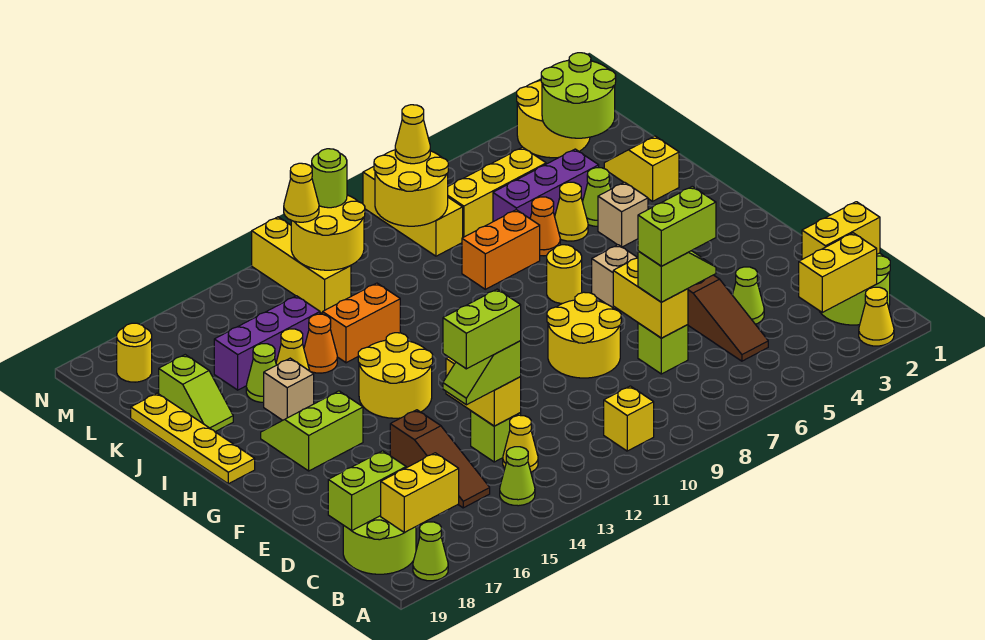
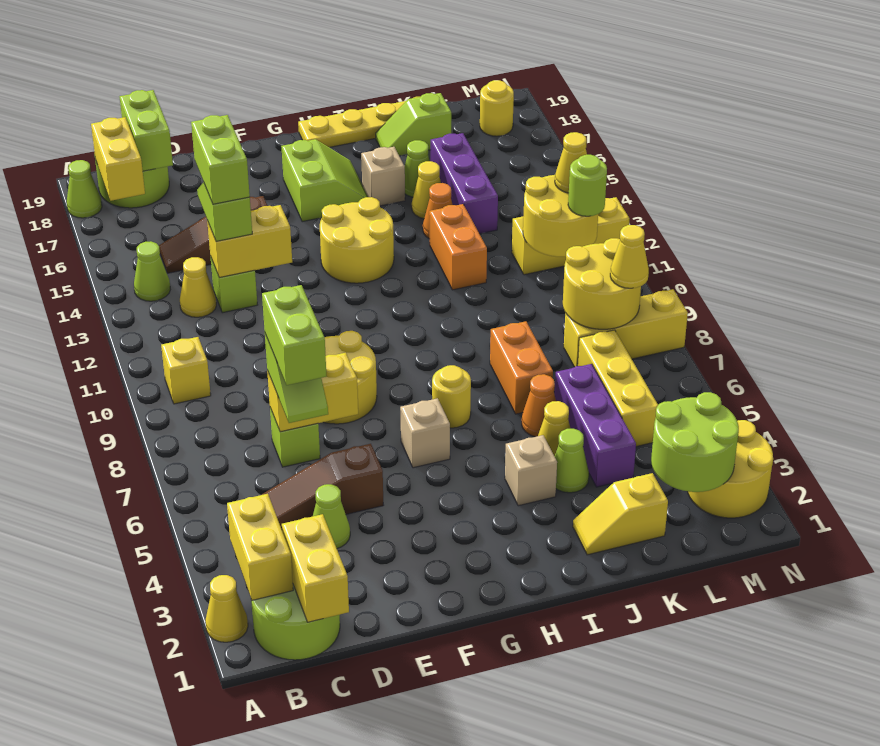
yellow slope J2:K2 level 1 top J -> yellow slope J2:K2 level 1 top K

